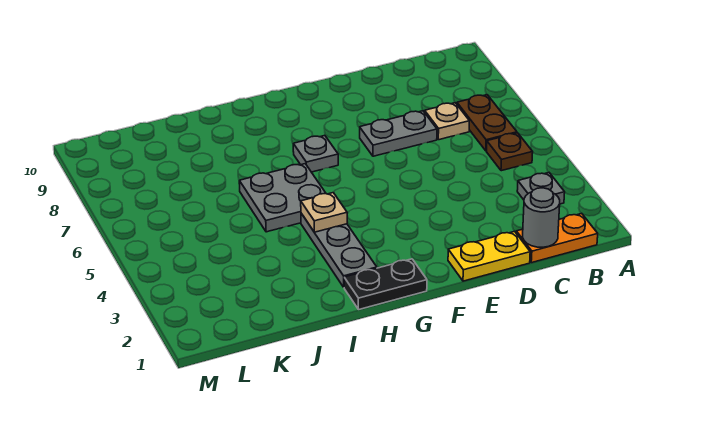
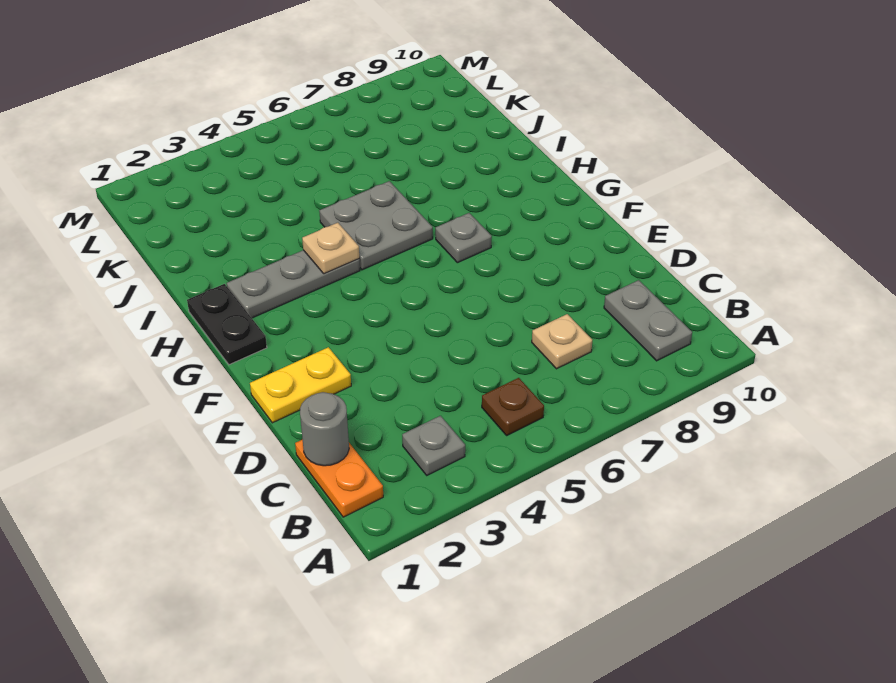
brown plate B6:B7 level 1 -> none
yellow plate D1:E1 level 1 -> yellow plate E1:E2 level 1
grey plate D7:E7 level 1 -> grey plate B9:C9 level 1

